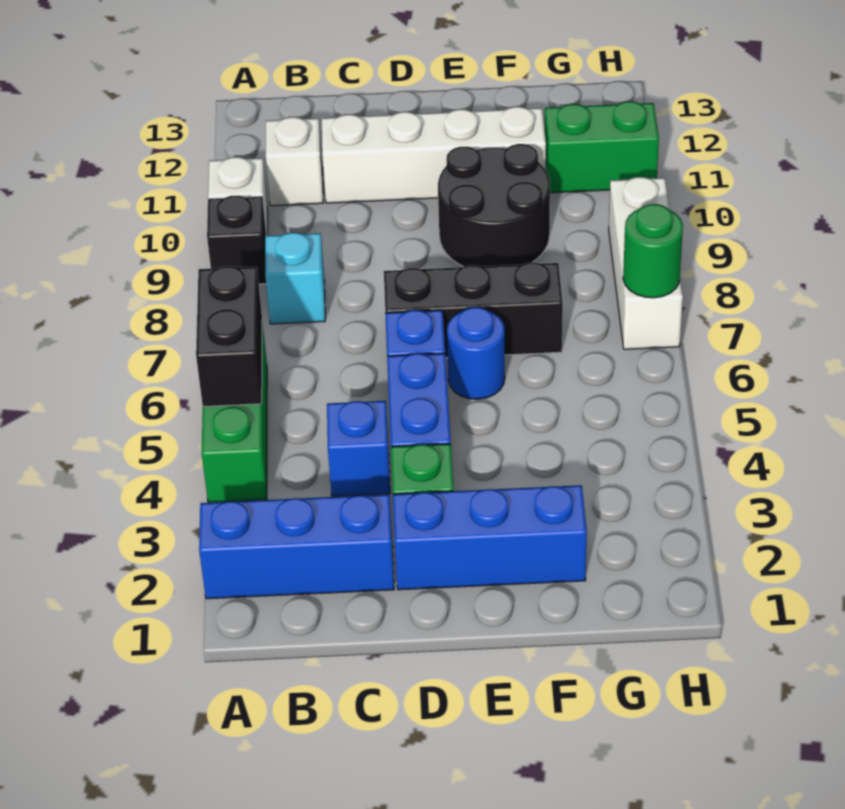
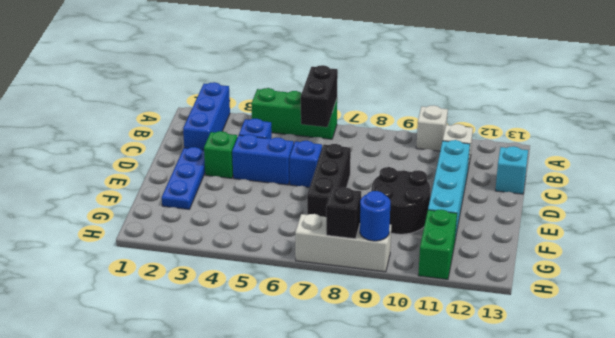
black brick A5:A6 level 2 -> black brick A6:B6 level 2
black brick A9 level 1 -> black brick H8 level 2
cyan brick B8 level 1 -> cyan brick C13 level 1
white brick C11:F11 level 1 -> cyan brick C11:F11 level 1
blue brick D2:F2 level 1 -> blue plate D2:F2 level 1
blue round brick E6 level 1 -> blue round brick H9 level 2
green round brick H7 level 2 -> none

